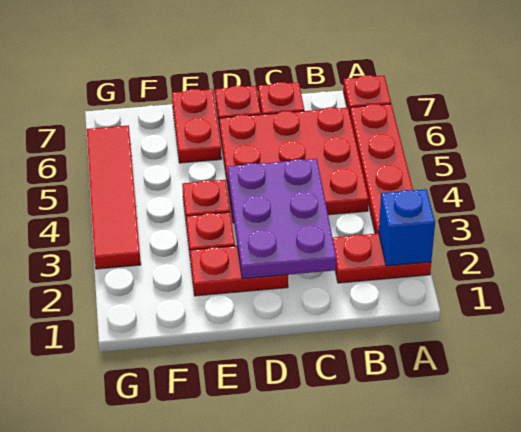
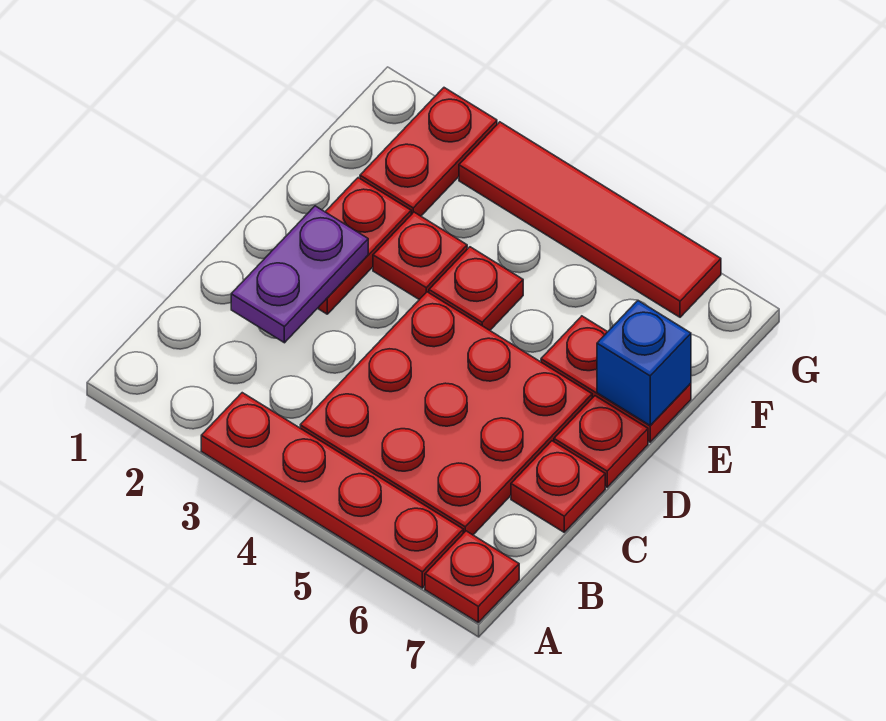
red plate A2:B2 level 1 -> red plate F2:G2 level 1
blue brick A2 level 2 -> blue brick E7 level 2
purple plate C2:D4 level 2 -> purple plate C2:D2 level 2

